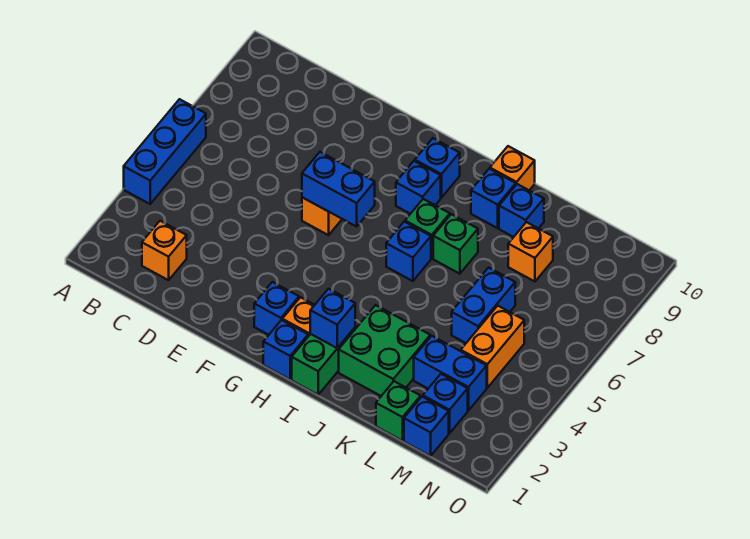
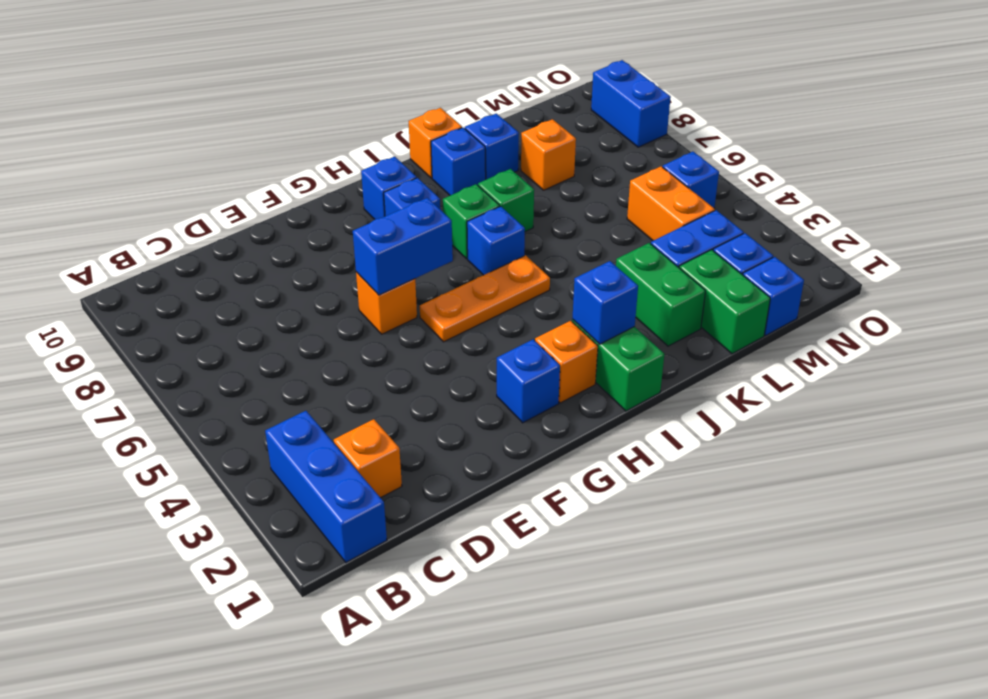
blue brick A4:A6 level 1 -> blue brick B1:B3 level 1
none -> orange plate G5:I5 level 1
blue brick H1 level 1 -> blue brick N5 level 1
green brick J2:K3 level 1 -> green brick K2:K3 level 1
green brick L1 level 1 -> green brick L1:L2 level 1
blue brick L5:L6 level 1 -> blue brick O8:O9 level 1

